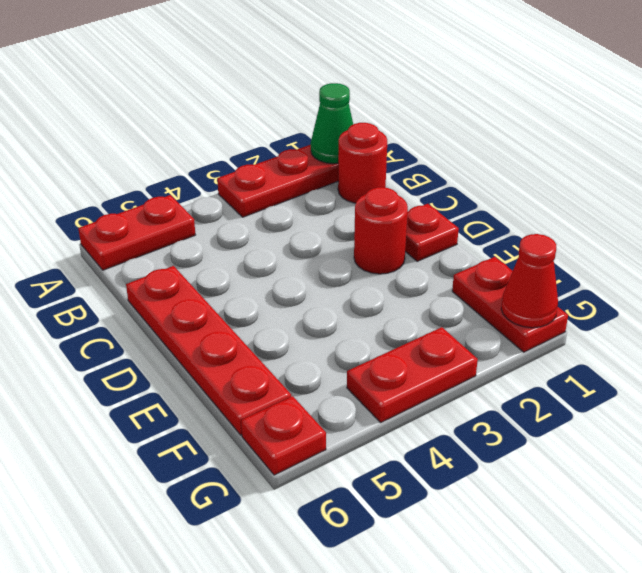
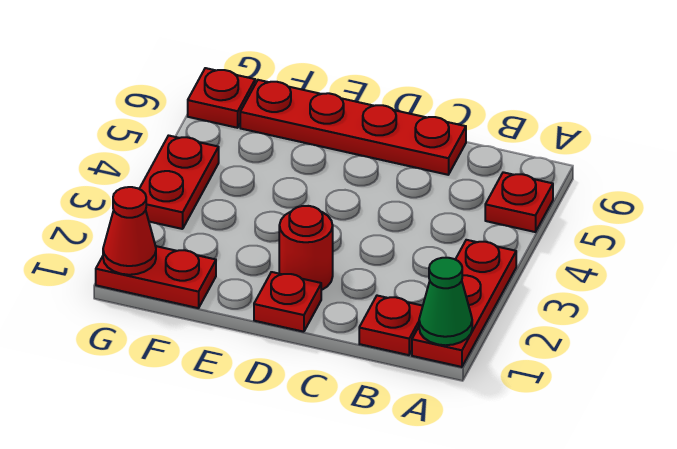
red plate A5:A6 level 1 -> red plate A5 level 1
red round brick B1 level 1 -> red plate B1 level 1

